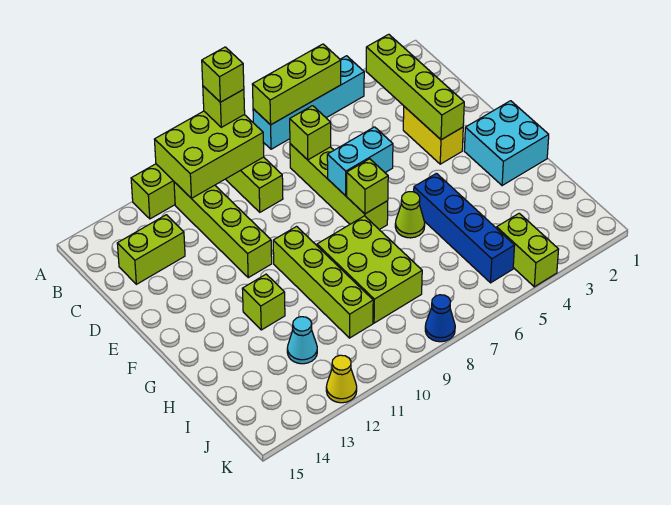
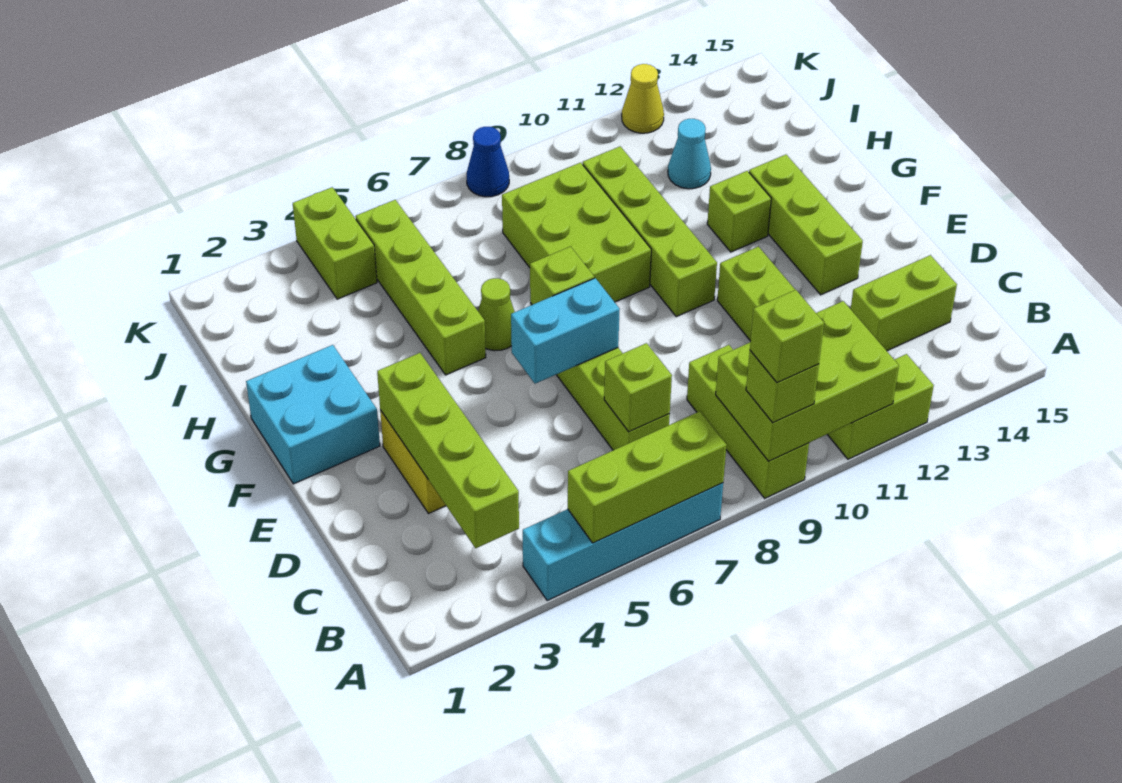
none -> lime brick E13:G13 level 1
blue brick G5:J5 level 1 -> lime brick G5:J5 level 1

